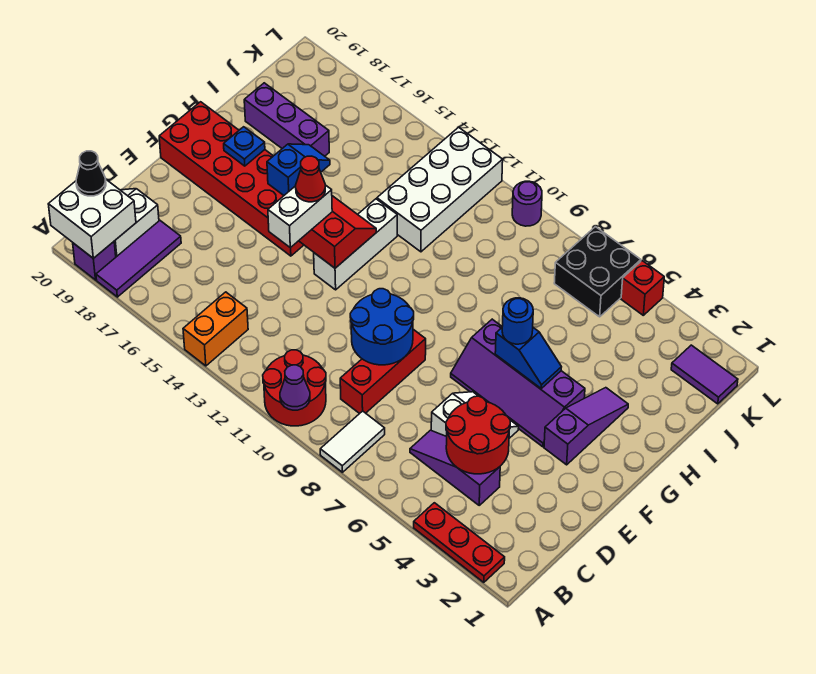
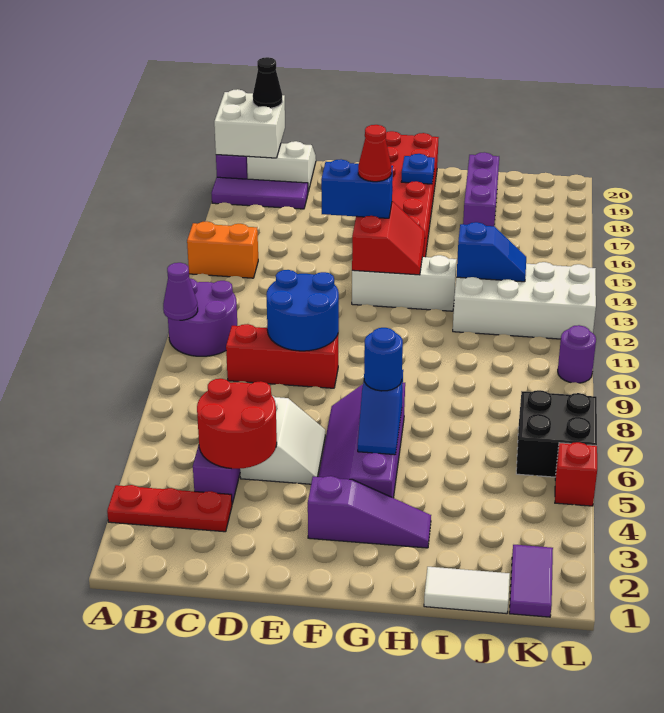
red plate A2:A4 level 1 -> red plate A3:C3 level 1
white tile A8:B8 level 1 -> white tile I1:J1 level 1
red round brick A10:B11 level 1 -> purple round brick A10:B11 level 1
white brick E14:F14 level 3 -> blue brick E14:F14 level 3
blue slope G16:H16 level 2 top G -> blue slope I13:J13 level 2 top I

